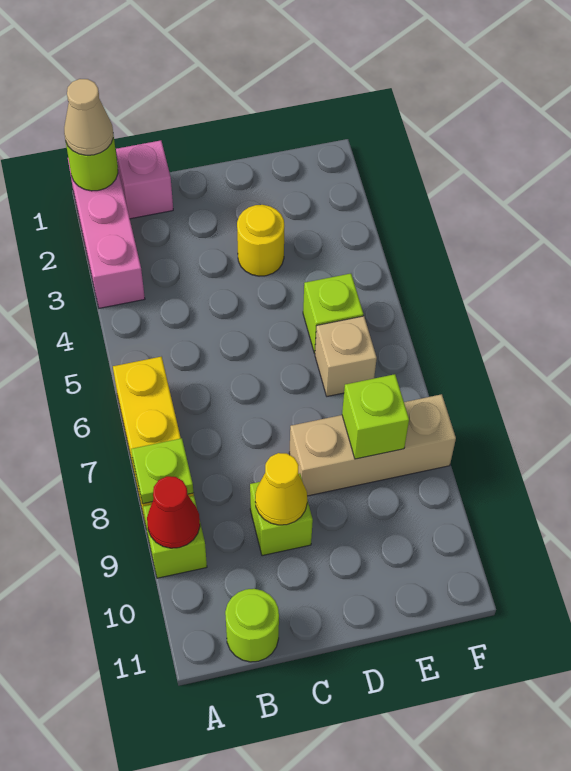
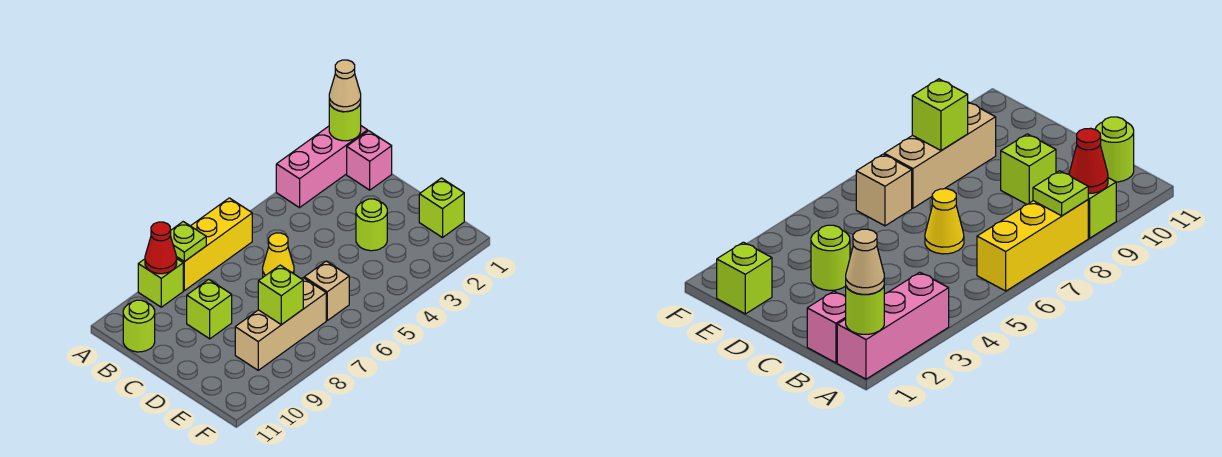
yellow cone C9 level 2 -> yellow cone C6 level 1
yellow round brick D3 level 1 -> lime round brick D3 level 1
tan brick D8:F8 level 1 -> tan brick E7:E9 level 1
lime brick E5 level 1 -> lime brick E1 level 1

